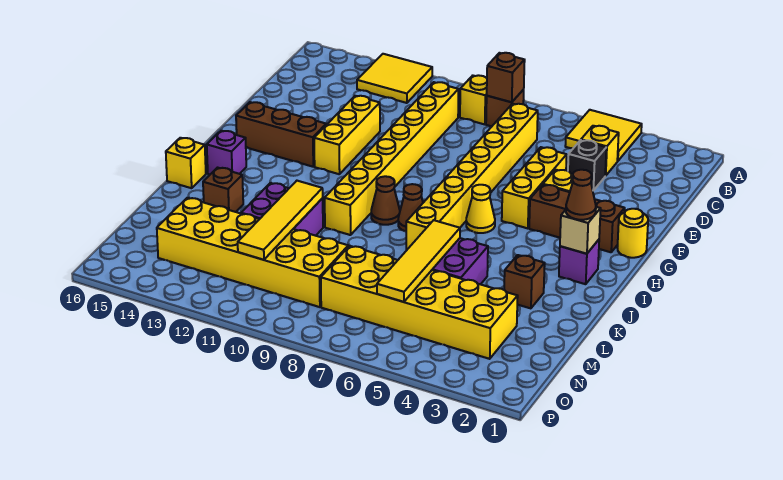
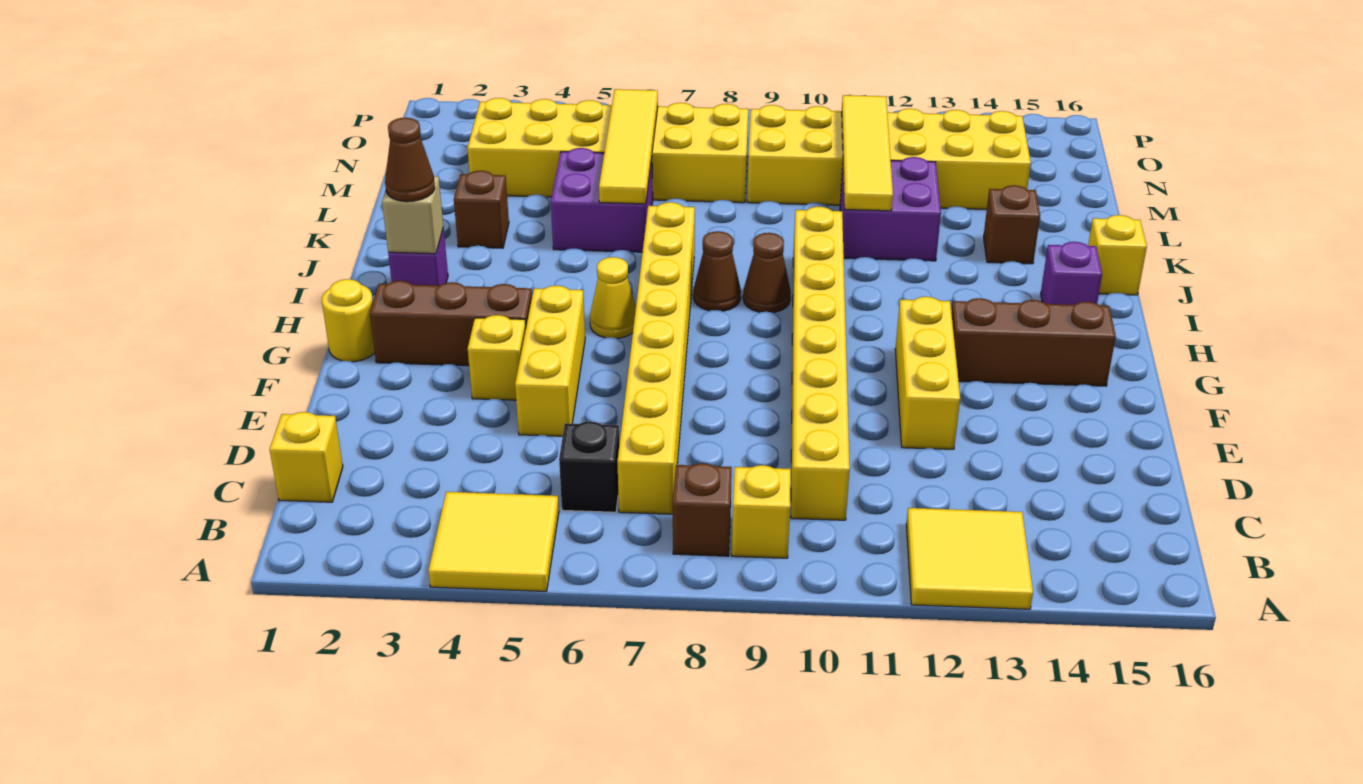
brown brick B8 level 2 -> none
yellow brick C4 level 1 -> yellow brick C1 level 1
black brick D4 level 1 -> black brick C6 level 1

